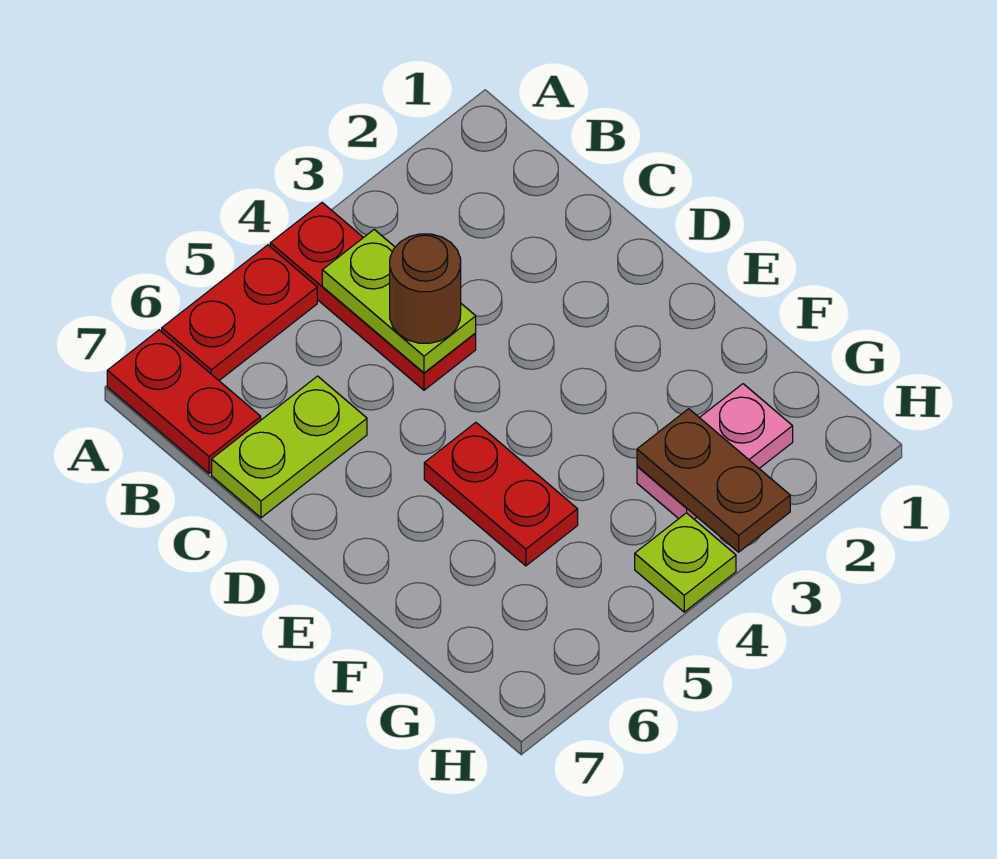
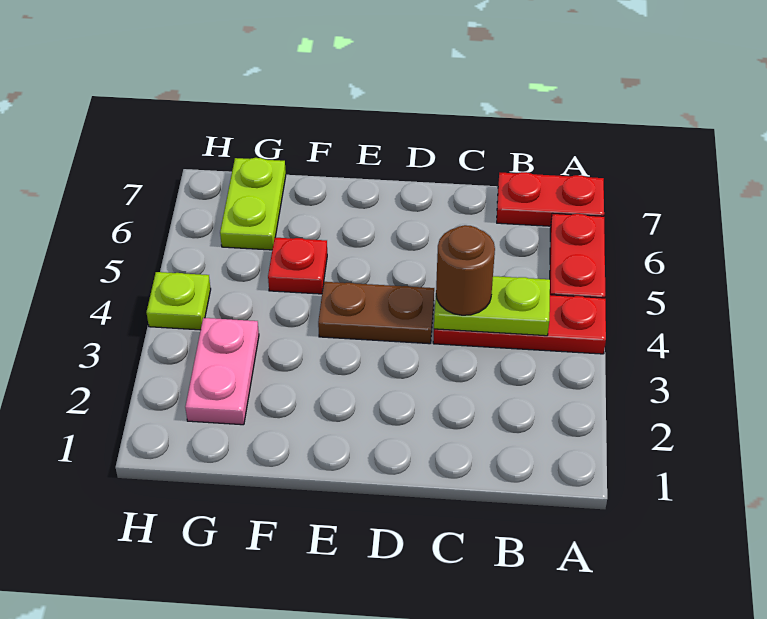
lime plate C6:C7 level 1 -> lime plate G6:G7 level 1
red plate E5:F5 level 1 -> red plate F5 level 1
brown plate G3:H3 level 2 -> brown plate D4:E4 level 1

